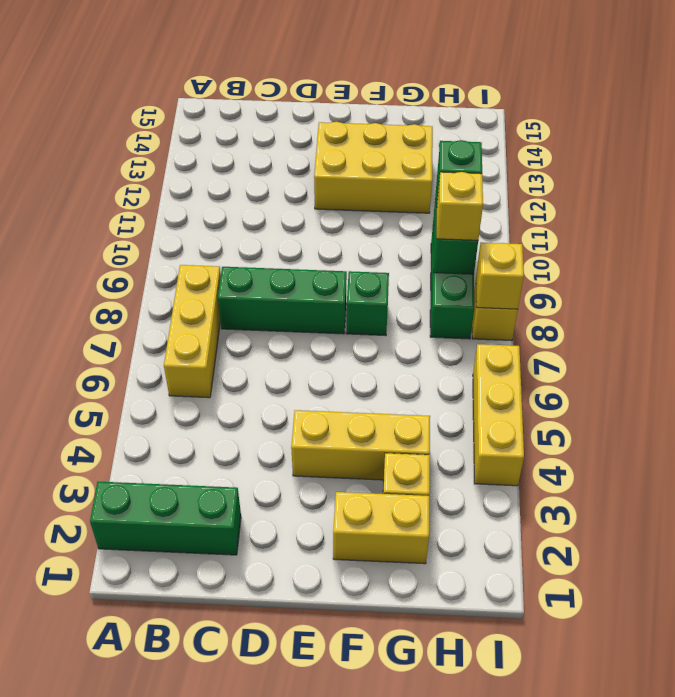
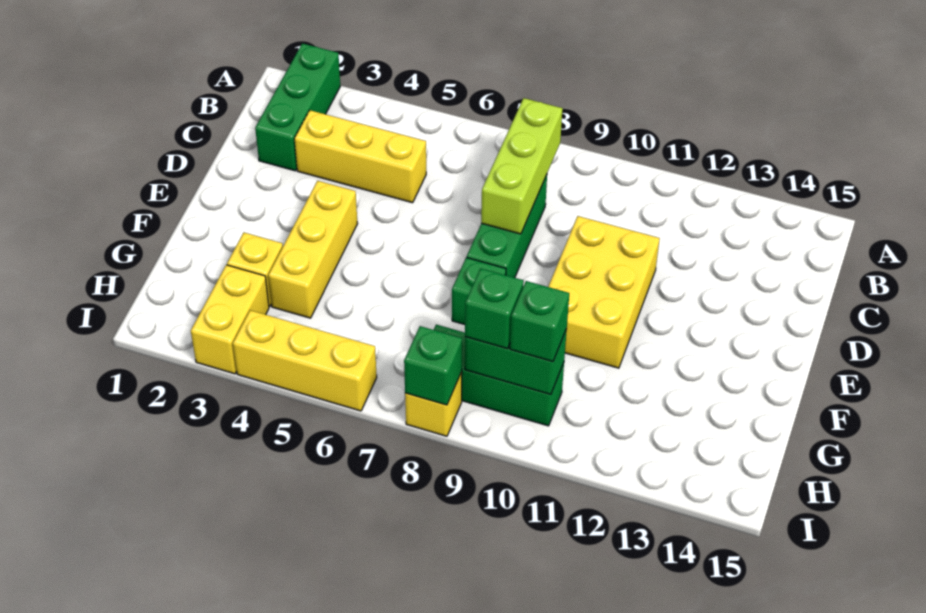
yellow brick B6:B8 level 1 -> yellow brick C3:C5 level 1
none -> lime brick B8:D8 level 2
yellow brick E12:G13 level 1 -> yellow brick D10:F11 level 1
yellow brick F2:G2 level 1 -> yellow brick H3:I3 level 1
yellow brick H9 level 3 -> green brick H9 level 3
yellow brick I8 level 2 -> green brick I8 level 2

